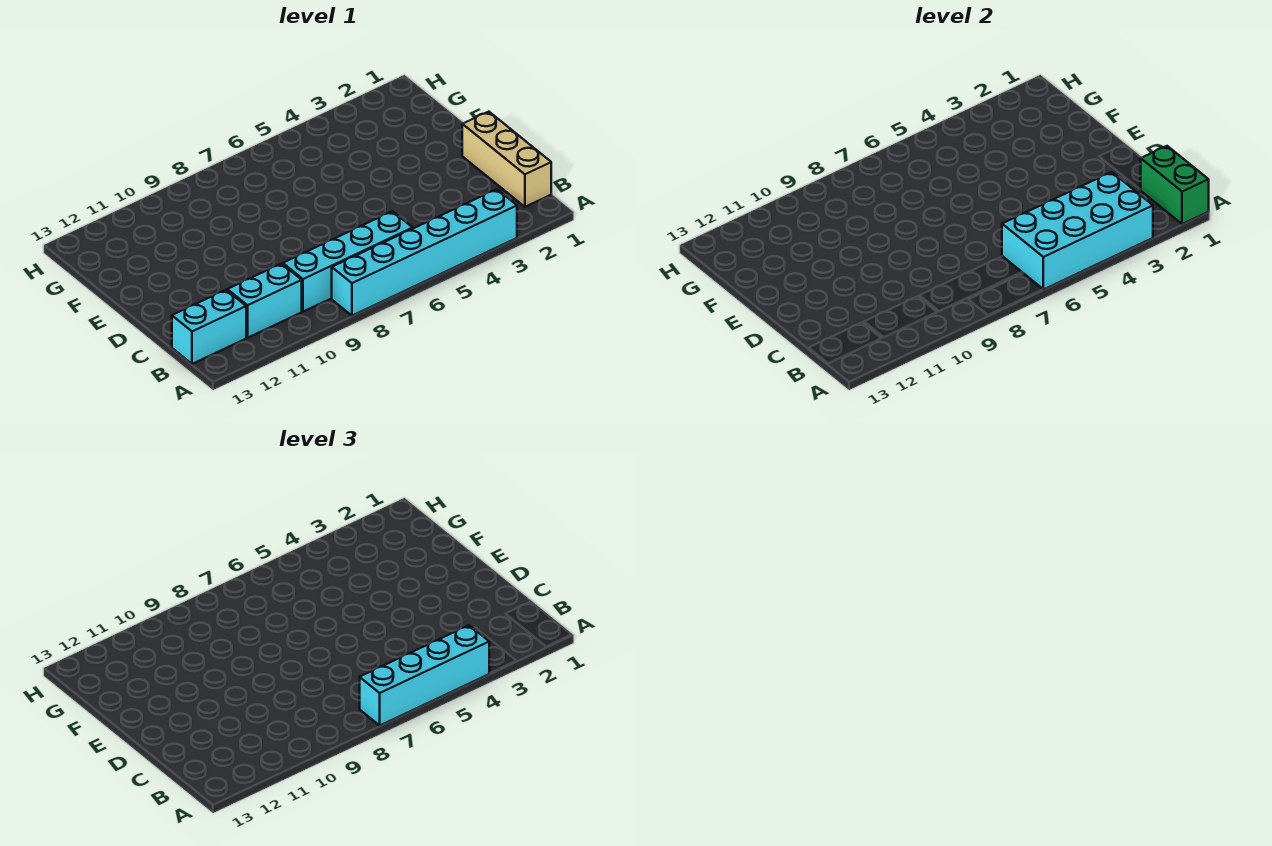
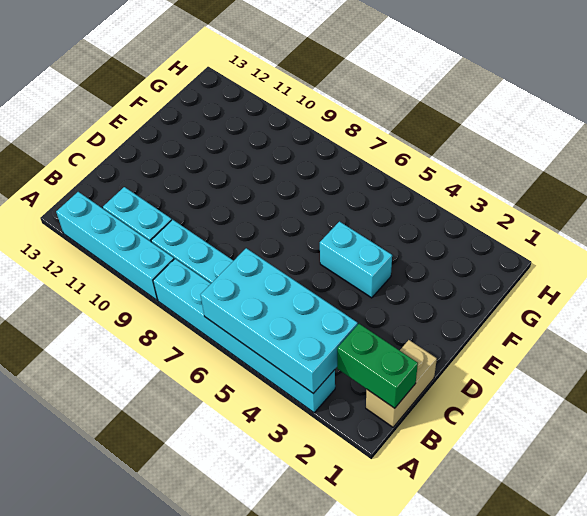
green brick A1:B1 level 2 -> green brick B1:B2 level 2
cyan brick A4:A7 level 3 -> cyan brick A9:A12 level 1
tan brick B1:D1 level 1 -> tan brick B1:C1 level 1
cyan brick B12:B13 level 1 -> cyan brick E4:E5 level 1

